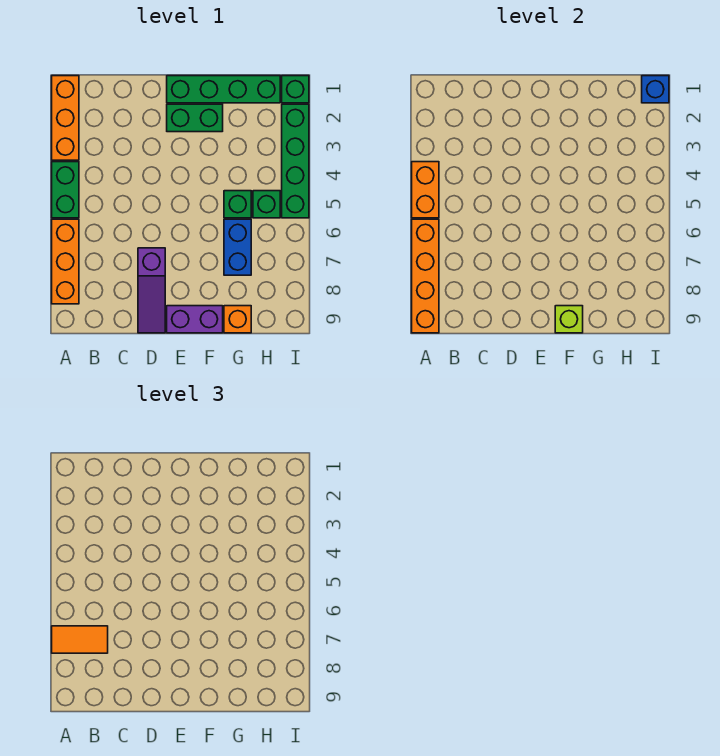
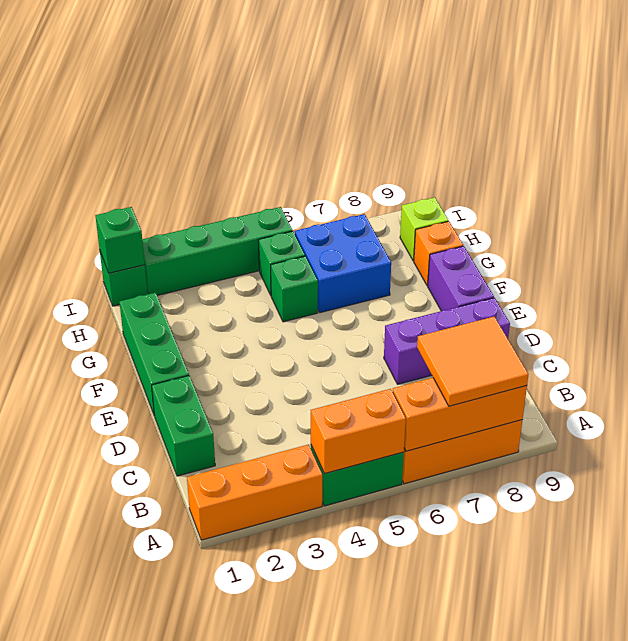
orange brick A6:A9 level 2 -> orange brick A6:A8 level 2
orange tile A7:B7 level 3 -> orange tile A7:B8 level 3
purple slope D7:D9 level 1 top 7 -> purple brick D7:D9 level 1
green brick E1:H1 level 1 -> green brick E1:G1 level 1
green brick E2:F2 level 1 -> green brick C1:D1 level 1
lime brick F9 level 2 -> lime brick H9 level 1
blue brick G6:G7 level 1 -> blue brick G6:H7 level 1
blue brick I1 level 2 -> green brick I1 level 2

